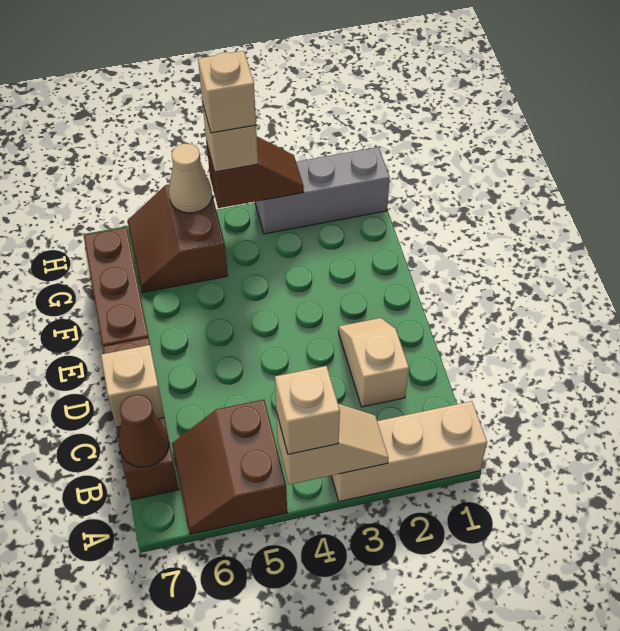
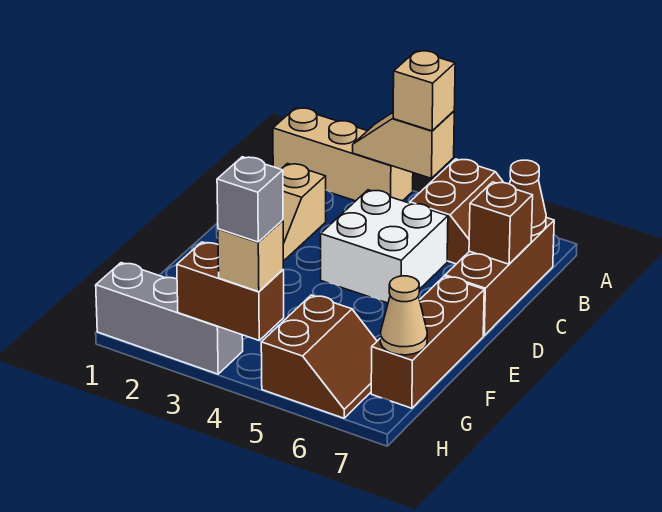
none -> white brick C4:D5 level 1
tan brick C7 level 2 -> brown brick C7 level 2
brown slope H3:H4 level 2 top 4 -> brown brick H3:H4 level 2
tan brick H4 level 4 -> grey brick H4 level 4
tan cone H5 level 2 -> tan cone G7 level 2

